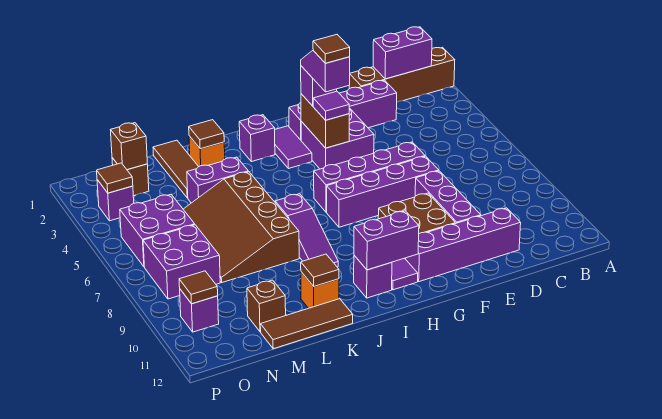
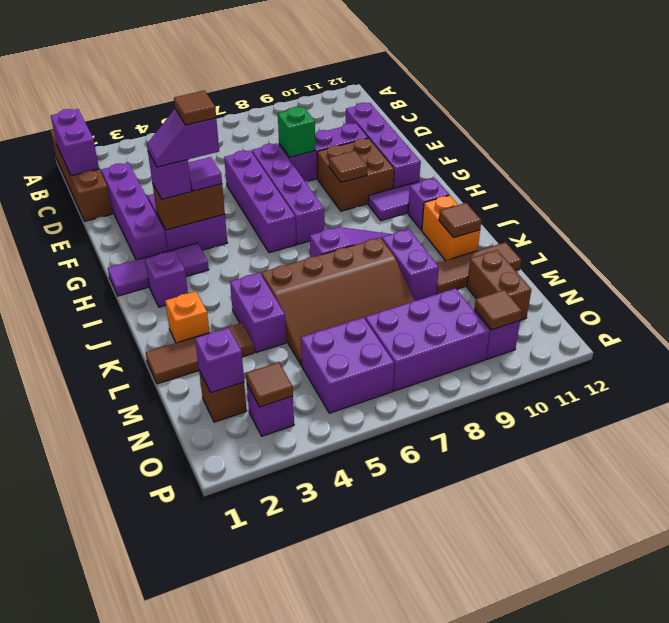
none -> green brick E8 level 2
purple tile H2:H3 level 1 -> purple tile H1:H3 level 1
purple brick H11:I11 level 2 -> purple brick K9:L9 level 1
brown tile K2 level 2 -> brown tile G9 level 2
orange brick K11 level 1 -> orange brick J11:K11 level 1
brown tile K12:M12 level 1 -> brown tile L10:L12 level 1
brown brick M11 level 1 -> brown brick M11:N11 level 1
brown brick N2 level 2 -> purple brick N2 level 2
purple brick N7:O8 level 1 -> purple brick N7:O9 level 1

